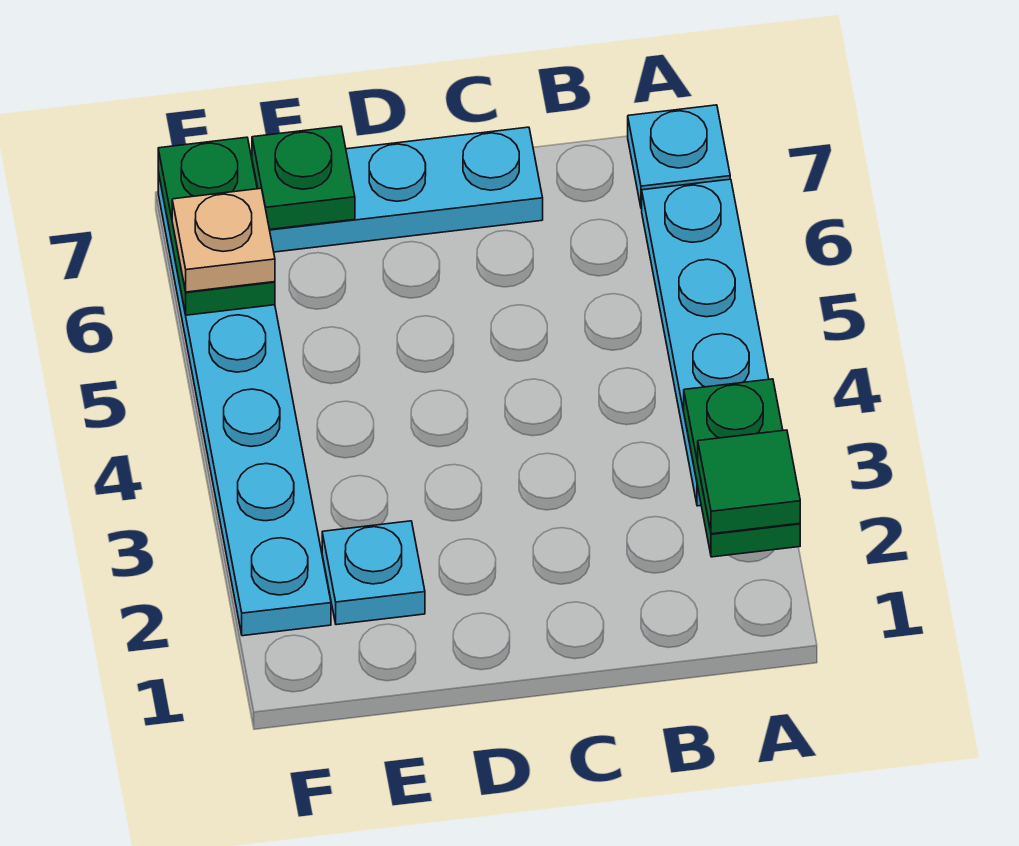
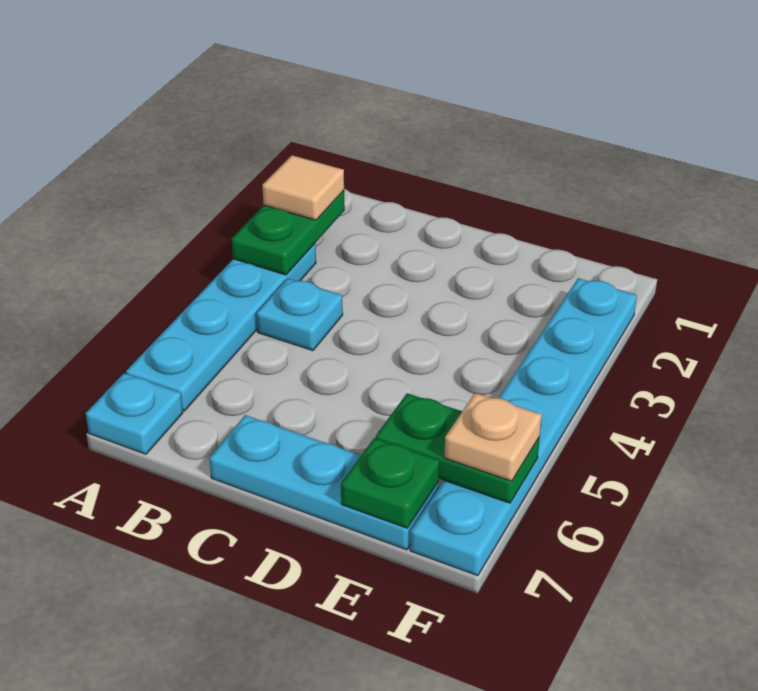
green tile A2 level 3 -> tan tile A2 level 3
cyan plate E2 level 1 -> cyan plate B4 level 1
green plate F6:F7 level 2 -> green plate E6:F6 level 2

